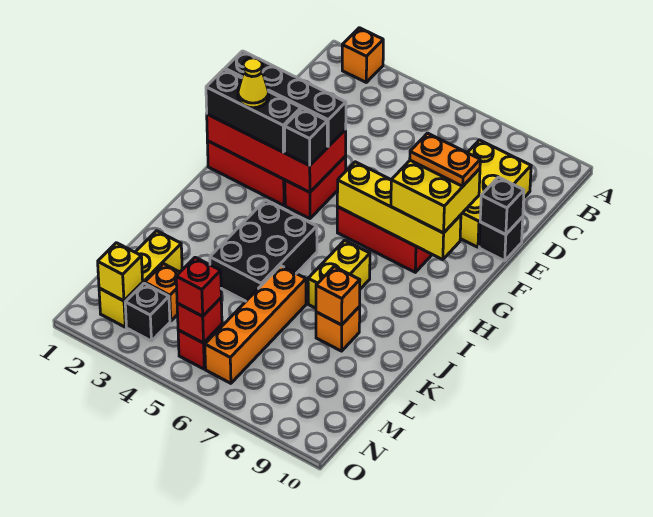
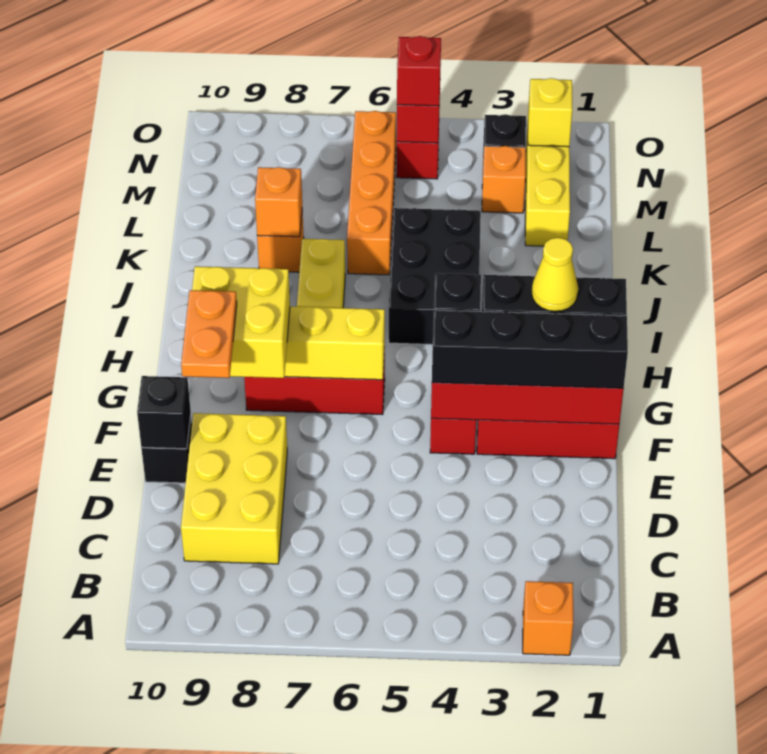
orange plate F8:F9 level 4 -> orange plate E9:F9 level 4

